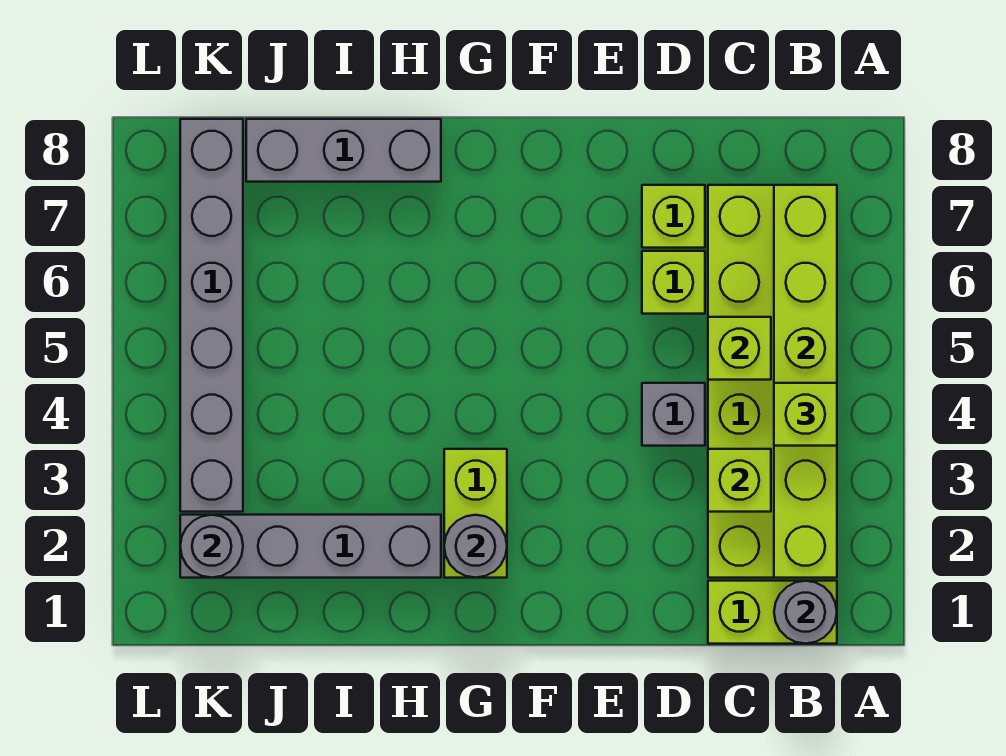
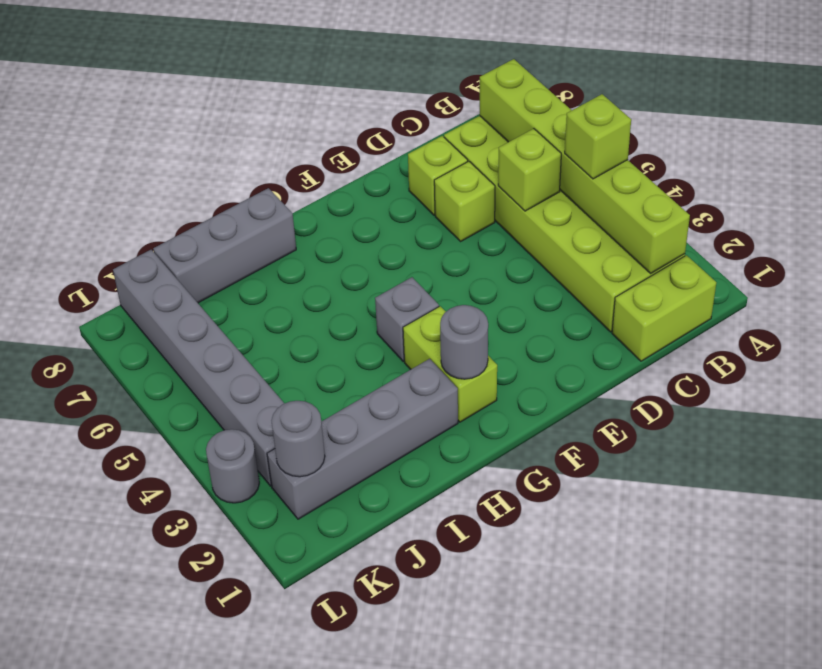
grey round brick B1 level 2 -> grey round brick L3 level 1
lime brick C3 level 2 -> none
grey brick D4 level 1 -> grey brick G4 level 1

